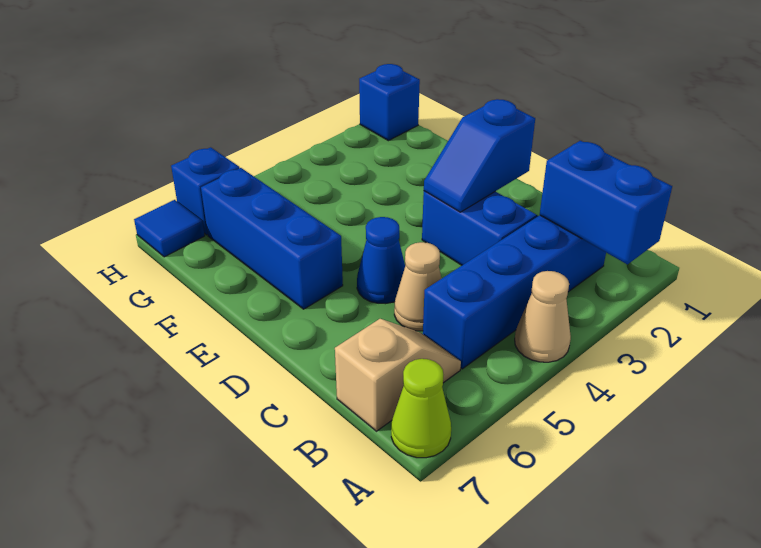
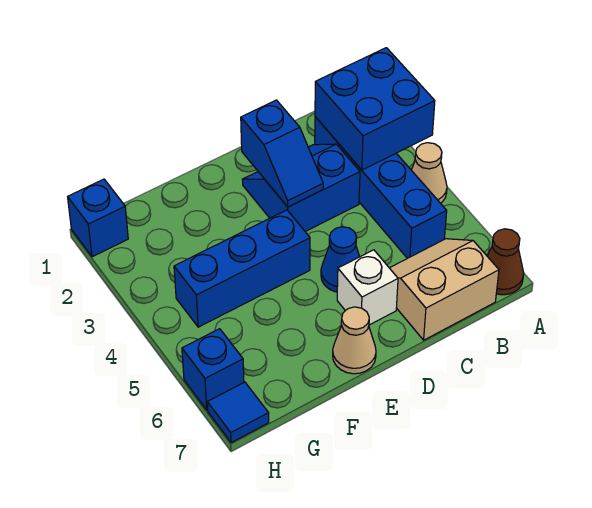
blue brick A2:B2 level 2 -> blue brick A2:B3 level 2
lime cone A7 level 1 -> brown cone A7 level 1
tan slope B6:B7 level 1 top 7 -> tan slope B6:C7 level 1 top 7
tan cone C5 level 1 -> tan cone E7 level 1
none -> white brick D6 level 1
blue brick E6:G6 level 1 -> blue brick E4:G4 level 1

